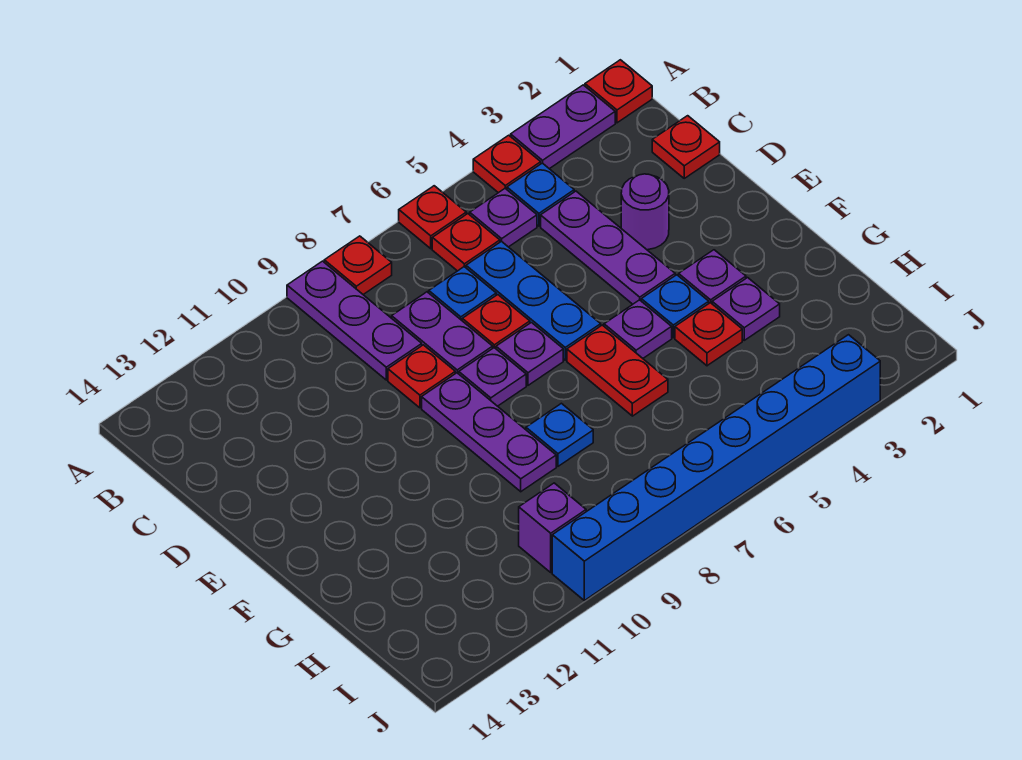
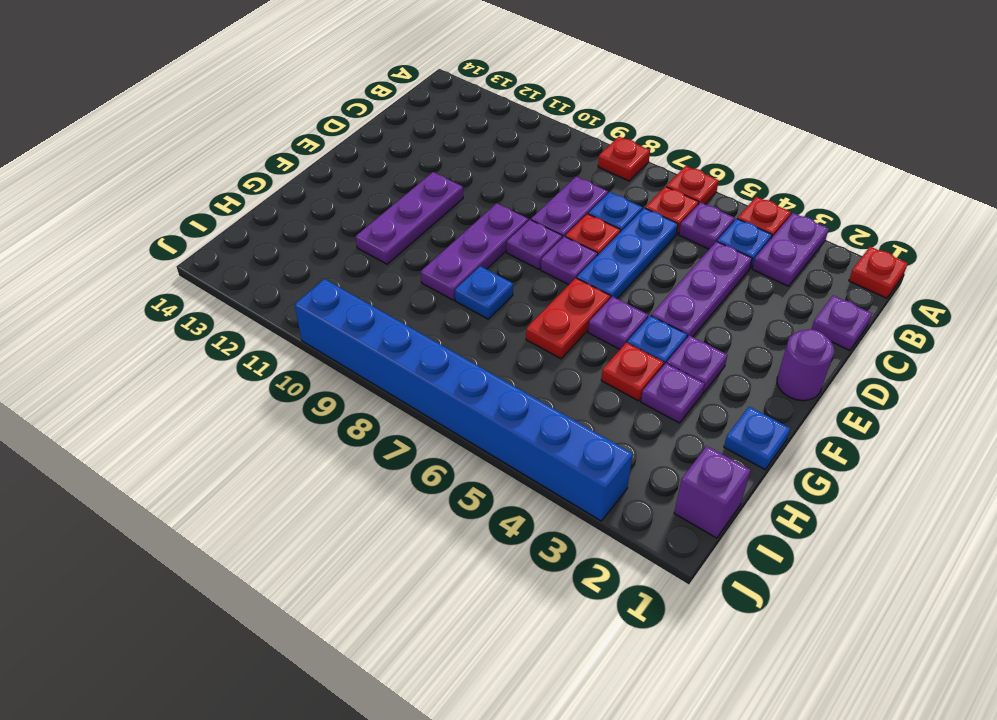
purple plate A2:A3 level 1 -> purple plate A3:B3 level 1
purple plate A9:C9 level 1 -> purple plate E11:G11 level 1
red plate C1 level 1 -> purple plate C1 level 1
purple round brick D3 level 1 -> purple round brick E1 level 1
red plate D9 level 1 -> none
none -> blue plate G1 level 1
purple brick I10 level 1 -> purple brick I1 level 1

